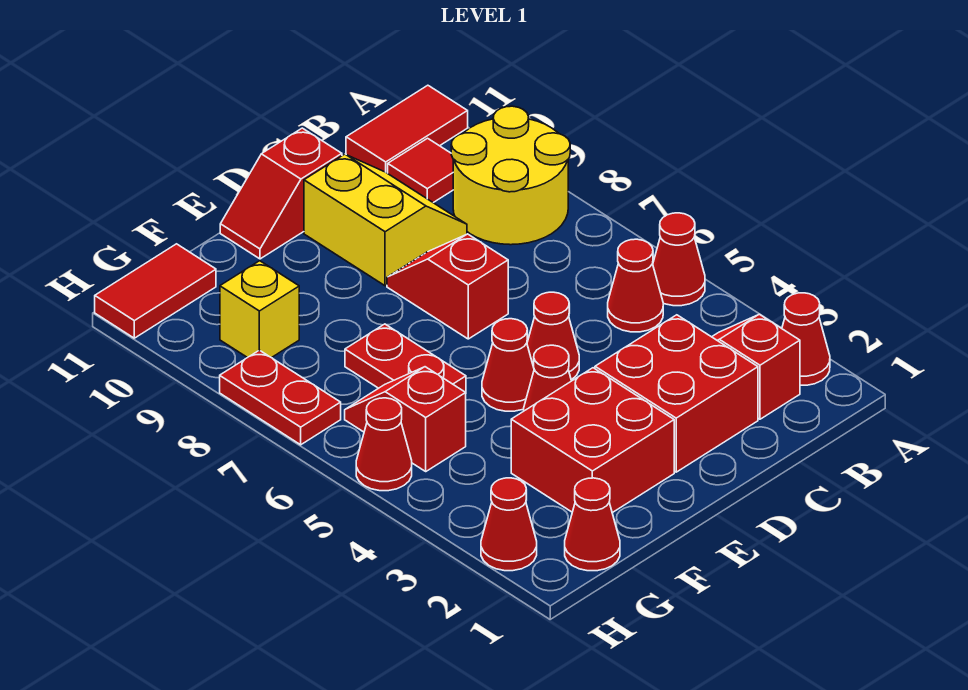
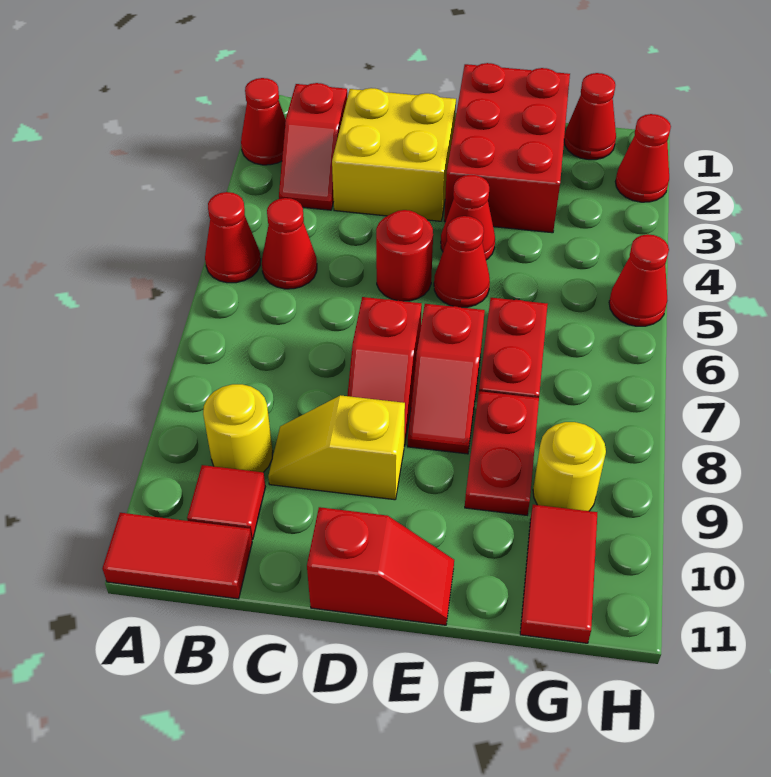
yellow round brick A8:B9 level 1 -> yellow round brick B9 level 1
red brick C2:D3 level 1 -> yellow brick C2:D3 level 1
yellow slope C9:D10 level 1 top D -> yellow slope C9:D9 level 1 top D
red cone D5 level 1 -> red round brick D5 level 1
red brick E2:F3 level 1 -> red brick E1:F3 level 1
red slope G5:G6 level 1 top 5 -> red slope E7:E8 level 1 top 7
yellow brick G9 level 1 -> yellow round brick G9 level 1
red tile G11:H11 level 1 -> red tile G10:G11 level 1
red plate H7:H8 level 1 -> red plate F8:F9 level 1

